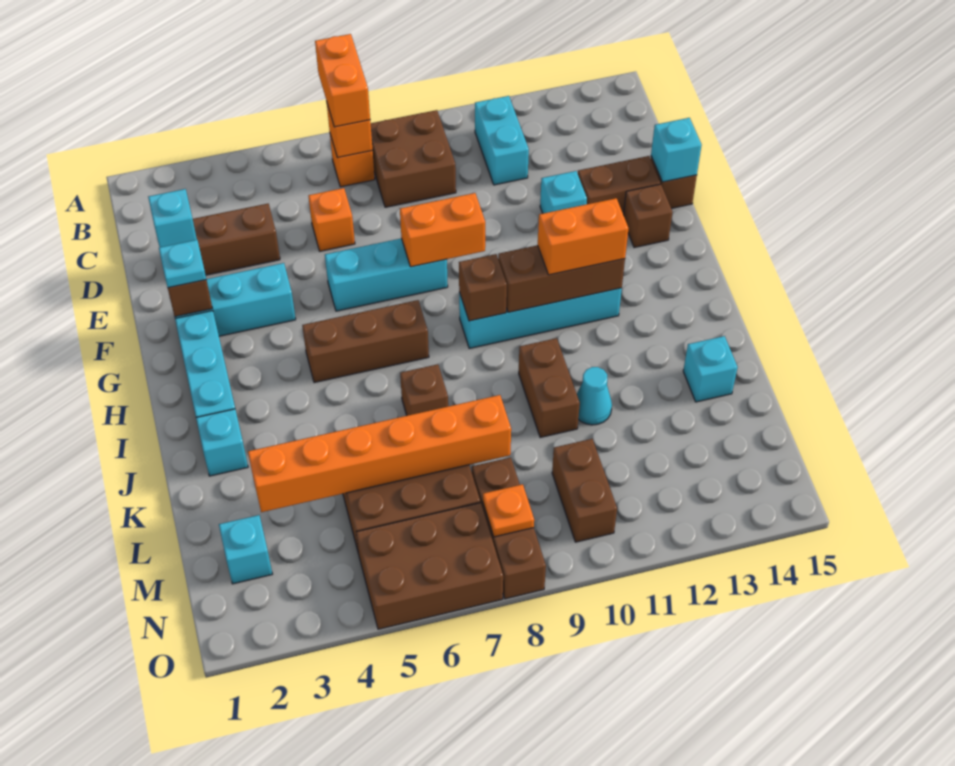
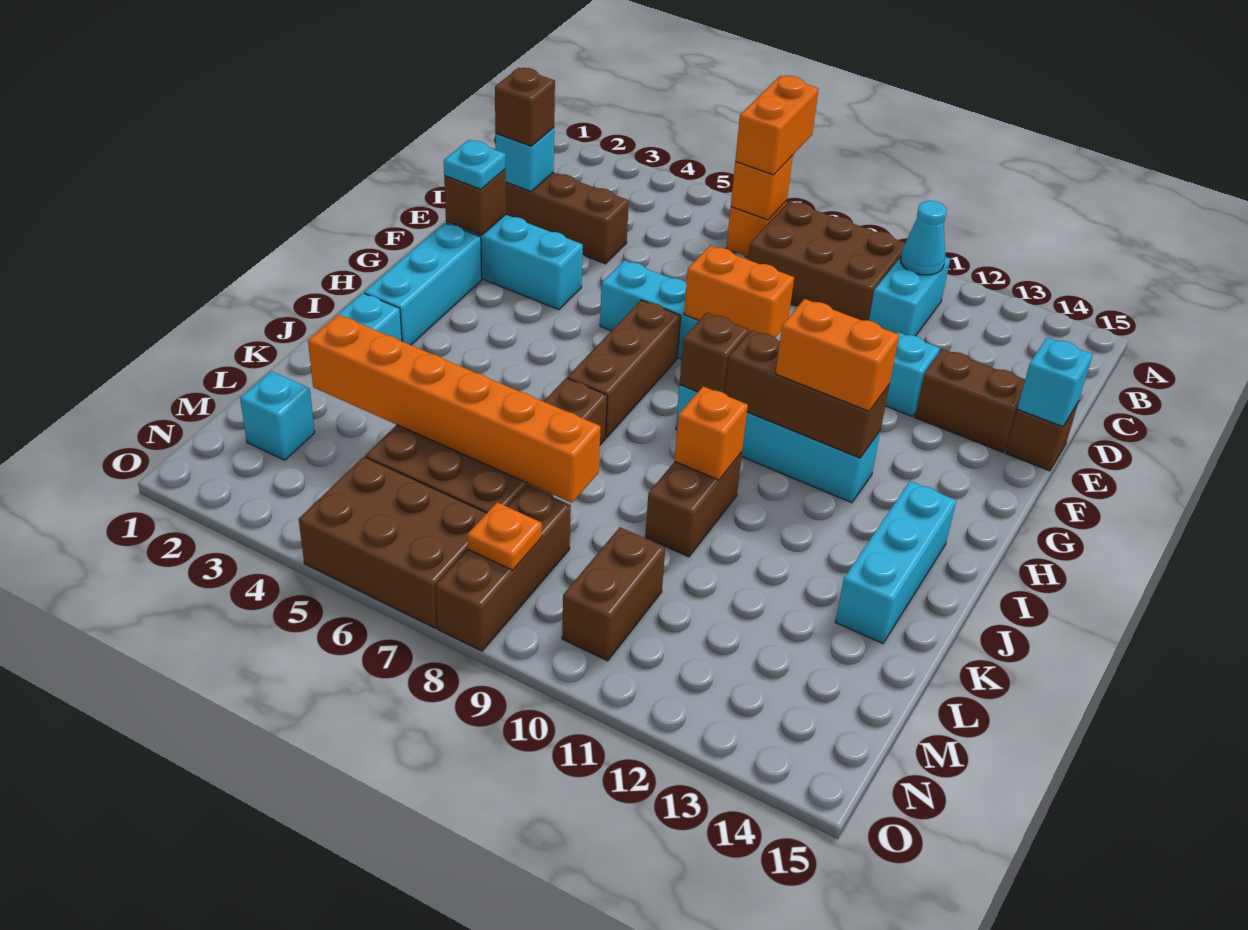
brown brick B8:C9 level 1 -> brown brick B8:C10 level 1
orange brick D6 level 1 -> orange brick J10 level 2
brown brick F14 level 1 -> brown brick D2 level 3
brown brick H5:H7 level 1 -> brown brick G7:I7 level 1
cyan cone K11 level 1 -> cyan cone B11 level 2
cyan brick K14 level 1 -> cyan brick I14:K14 level 1

